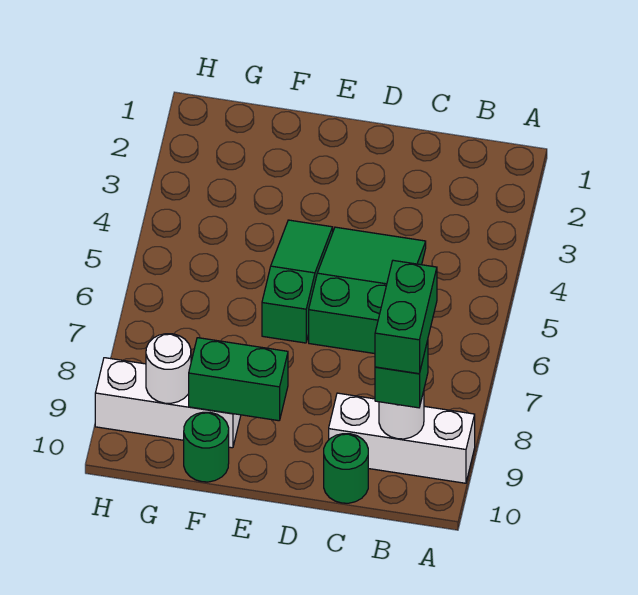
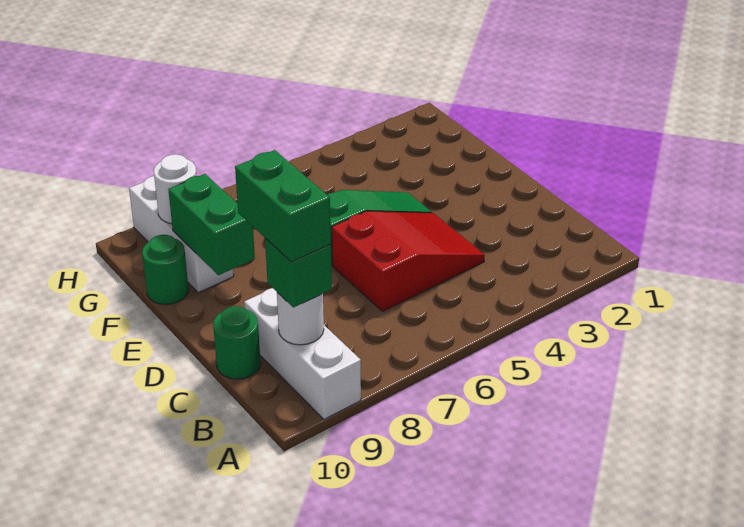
green brick B8:B9 level 4 -> green brick B9:C9 level 4
green slope C4:D6 level 1 top 6 -> red slope C4:D6 level 1 top 6

